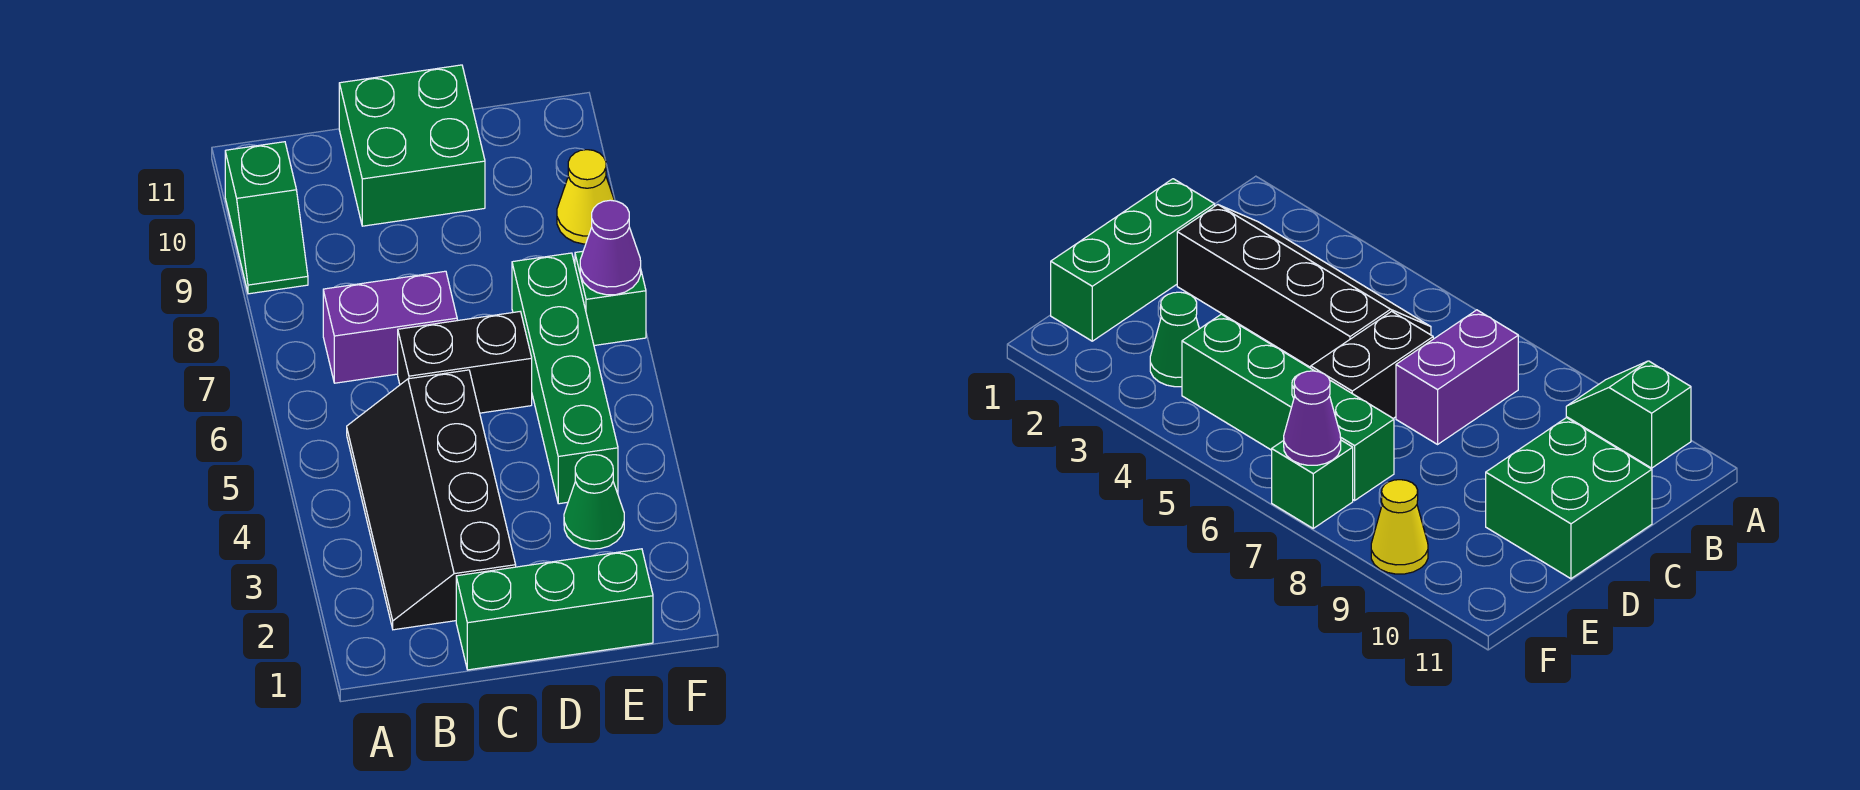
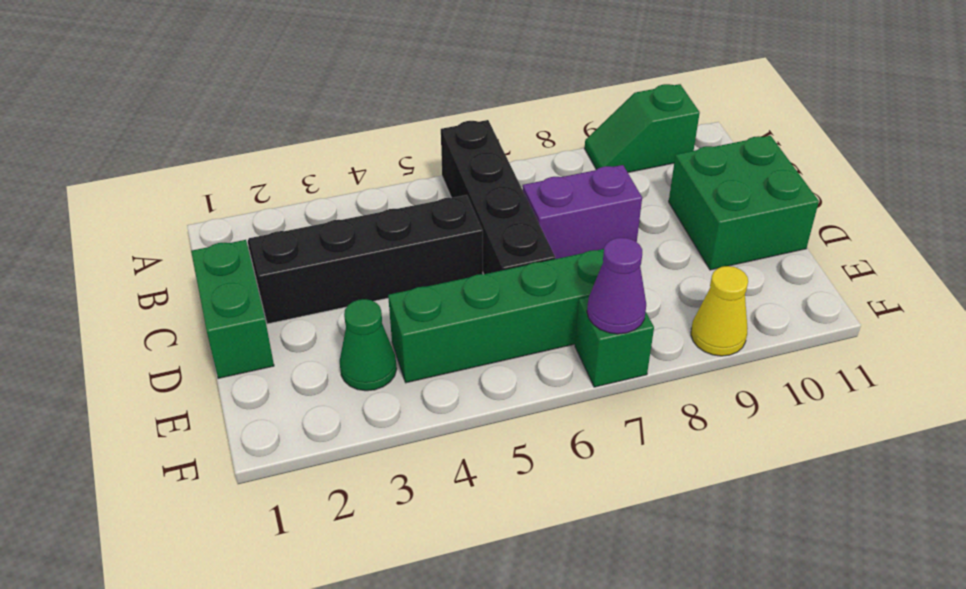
purple brick B7:C7 level 1 -> purple brick C7:C8 level 1
green brick C1:E1 level 1 -> green brick C1:D1 level 1
black brick C6:D6 level 1 -> black brick A6:D6 level 1

